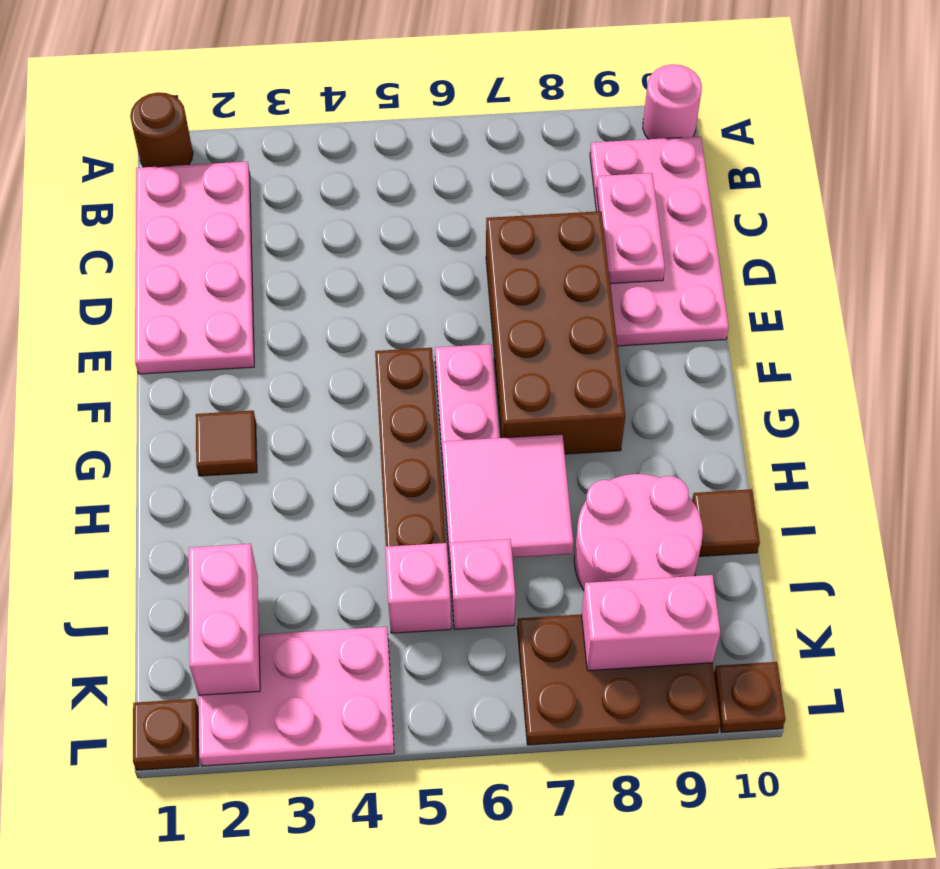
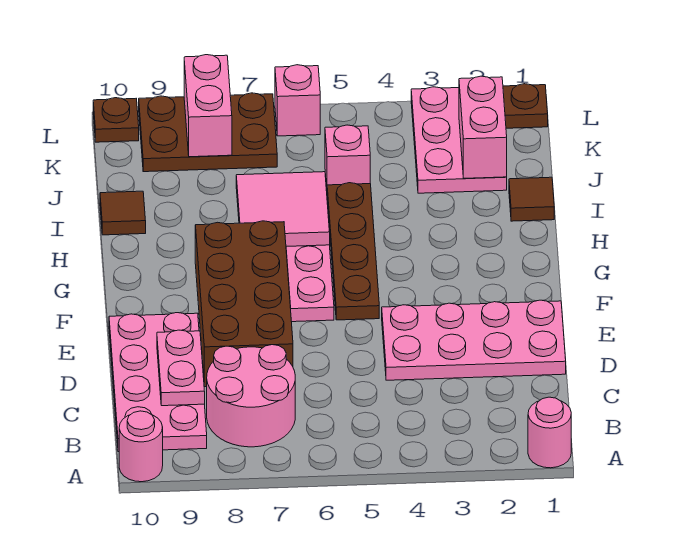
brown round brick A1 level 1 -> pink round brick A1 level 1
pink plate B1:E2 level 1 -> pink plate D1:E4 level 1
brown tile G2 level 1 -> brown tile I1 level 1
pink round brick I8:J9 level 1 -> pink round brick B7:C8 level 1
pink brick J6 level 1 -> pink brick L6 level 1
pink plate K2:L4 level 1 -> pink plate J2:L3 level 1
pink brick K8:K9 level 2 -> pink brick K8:L8 level 2

